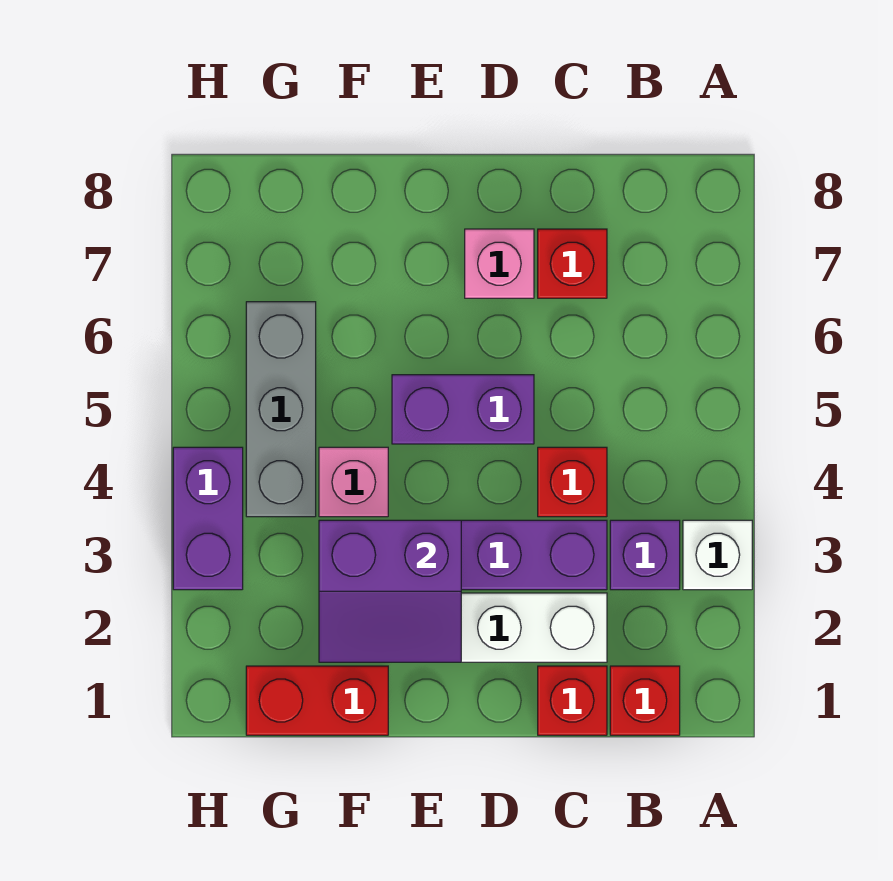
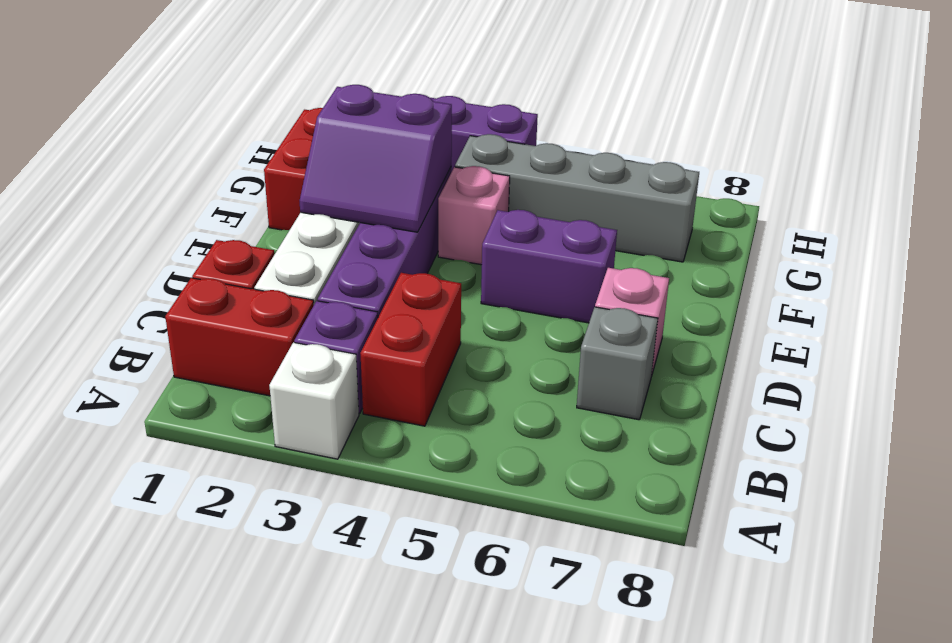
red brick B1 level 1 -> red brick B1:B2 level 1
red brick C4 level 1 -> red brick B4:C4 level 1
red brick C7 level 1 -> grey brick C7 level 1
purple brick D5:E5 level 1 -> purple brick E5:E6 level 1
purple slope E2:F3 level 2 top 3 -> purple slope E2:F3 level 2 top F
grey brick G4:G6 level 1 -> grey brick G4:G7 level 1

